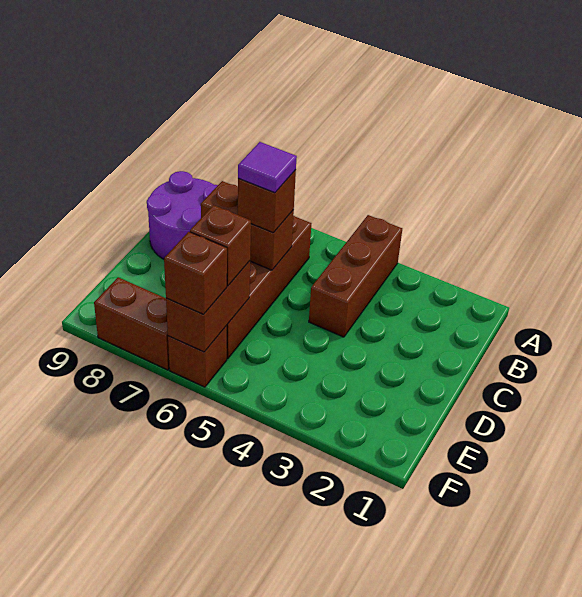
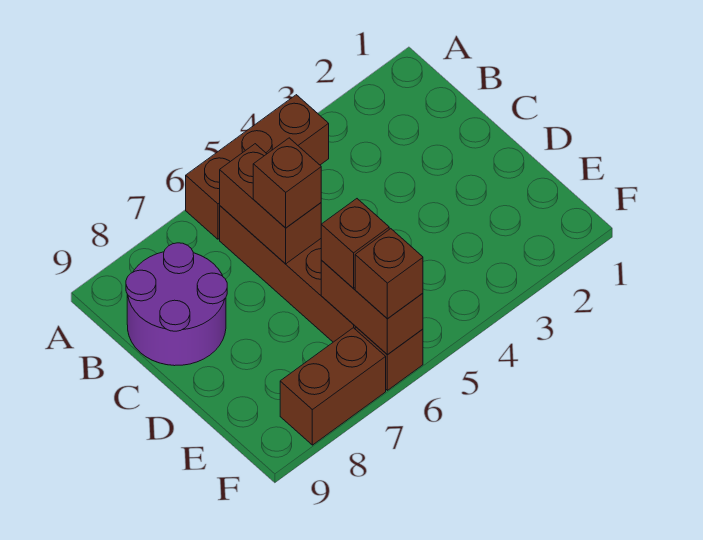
brown brick A4:C4 level 1 -> brown brick A4:A6 level 1
brown brick C6:C7 level 2 -> brown brick B6:C6 level 2
purple tile C6 level 4 -> none

